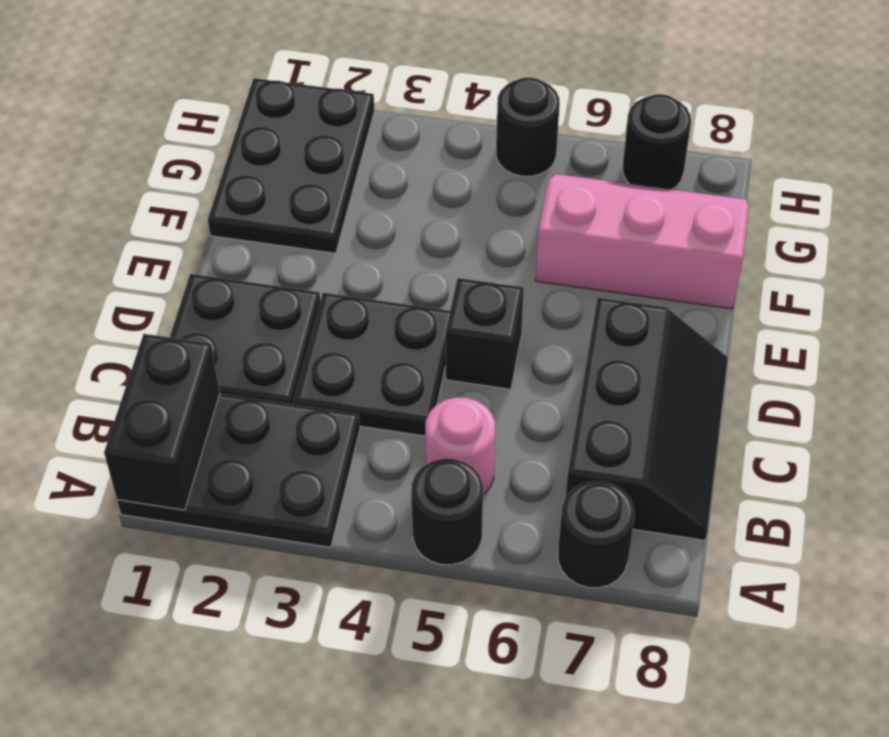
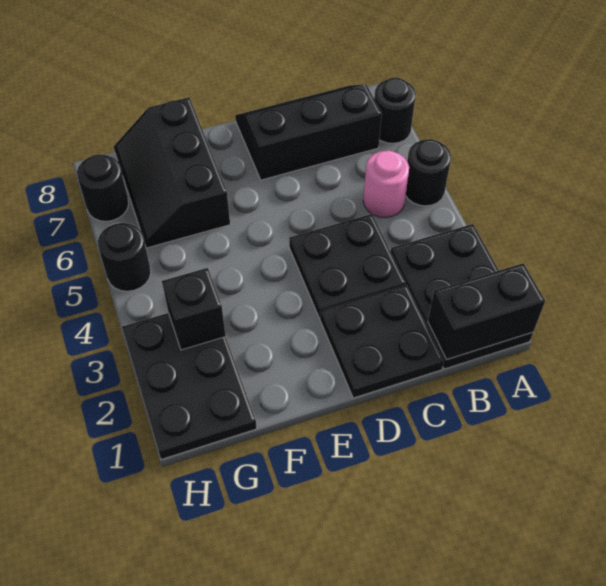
black brick D5 level 1 -> black brick G3 level 2
black plate F1:H2 level 1 -> black plate G1:H3 level 1
pink slope F6:G8 level 1 top F -> black slope F6:G8 level 1 top F

